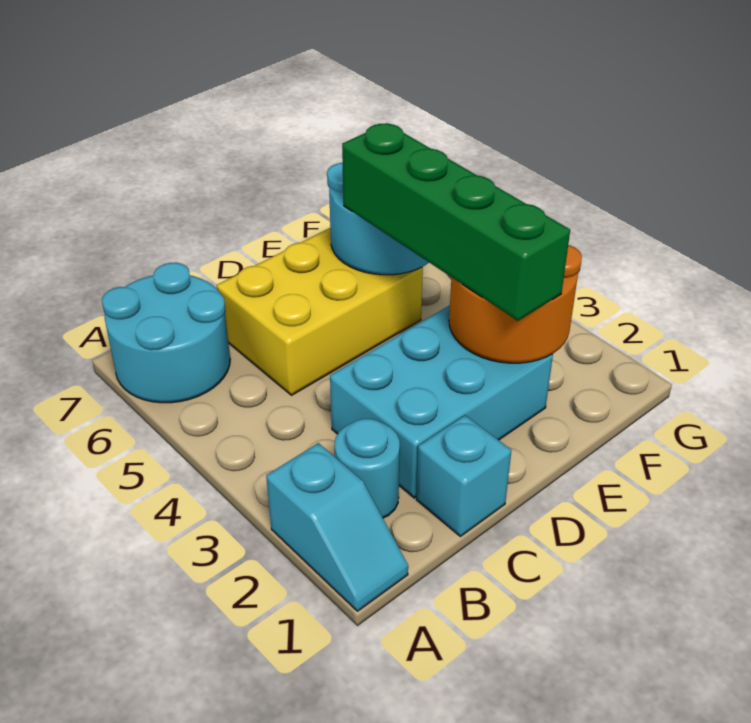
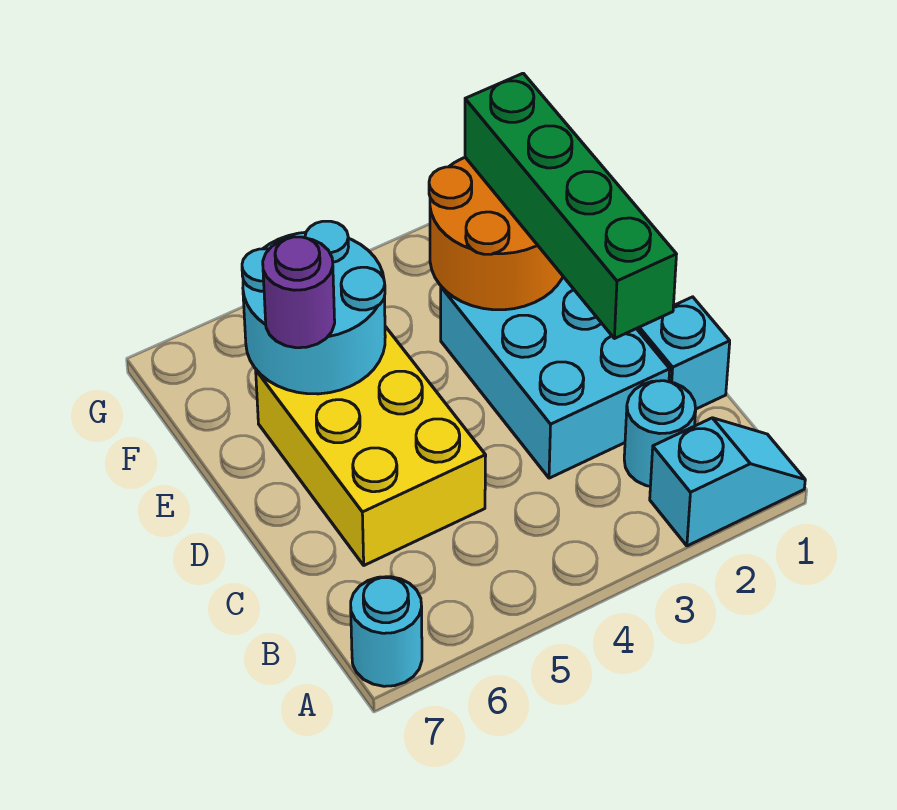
cyan round brick A6:B7 level 1 -> cyan round brick A7 level 1
green brick E2:E5 level 3 -> green brick C2:F2 level 3
none -> purple round brick E6 level 3

